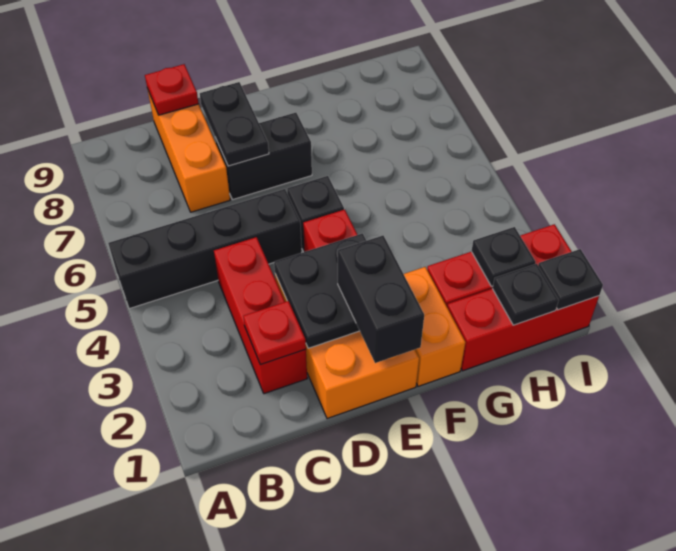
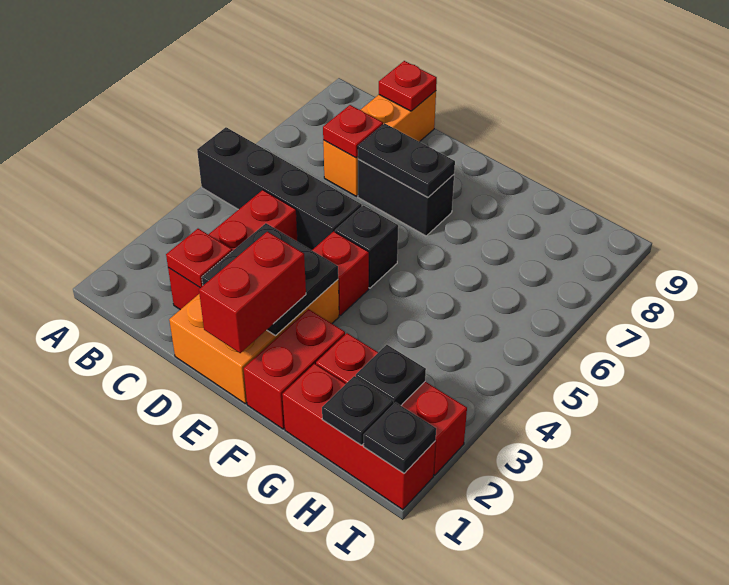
none -> red plate C7 level 2
black plate D7:D8 level 2 -> black plate D7:E7 level 2
black brick E1:E2 level 3 -> red brick E1:E2 level 3
orange brick F1:F2 level 1 -> red brick F1:F2 level 1

